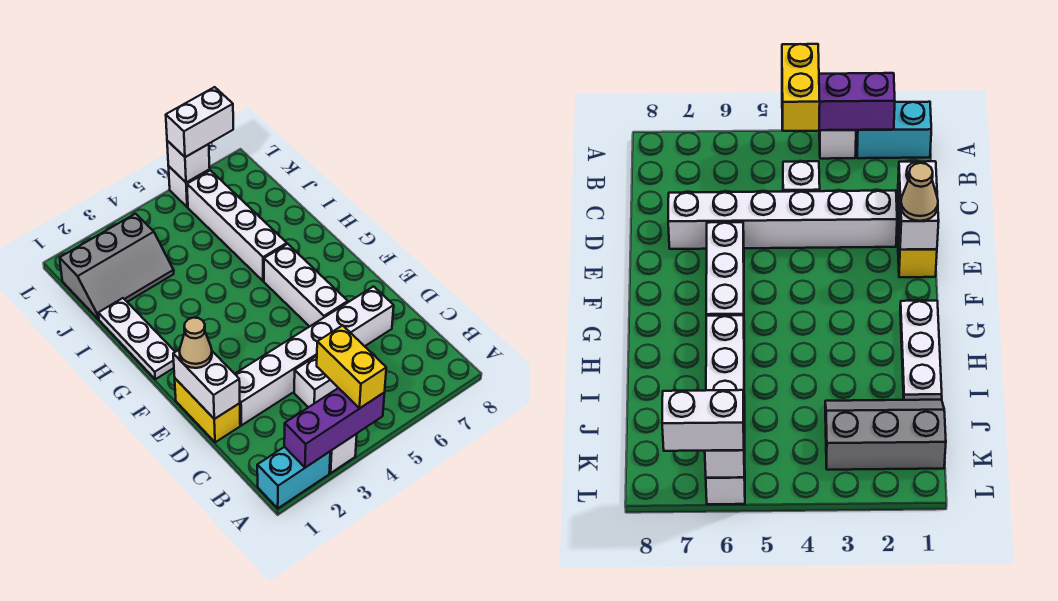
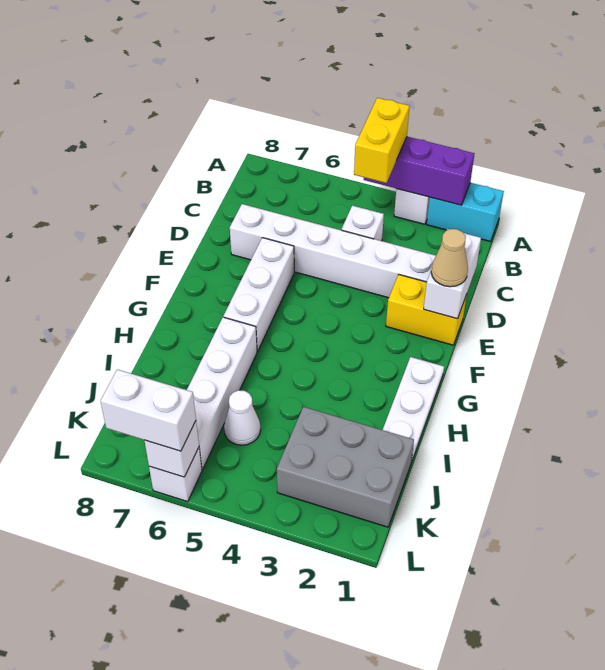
yellow brick D1:E1 level 1 -> yellow brick E1:E2 level 1
grey slope J1:K3 level 1 top K -> grey brick J1:K3 level 1
none -> white cone J5 level 1

